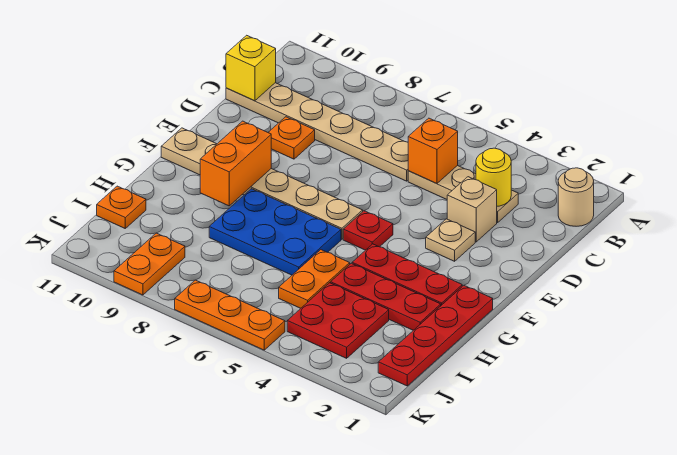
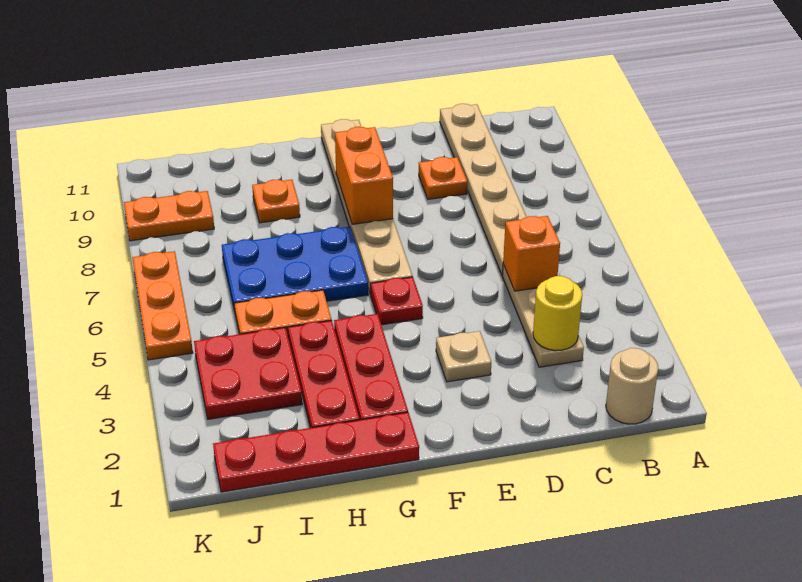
yellow brick C11 level 2 -> none
tan brick D3 level 1 -> none
orange brick F9:G9 level 2 -> orange brick F8:F9 level 2
blue plate G6:H8 level 1 -> blue plate G6:I7 level 1
orange plate I11 level 1 -> orange plate H9 level 1

